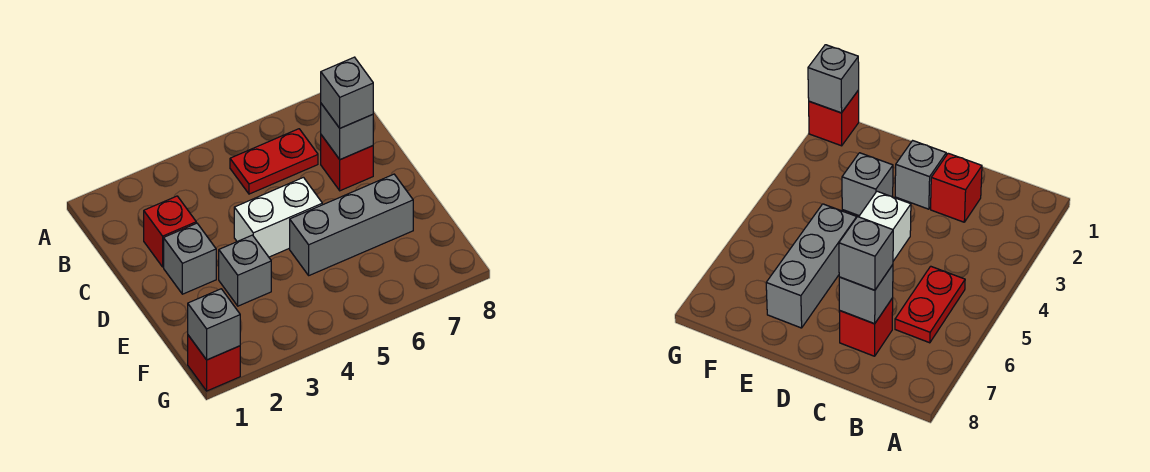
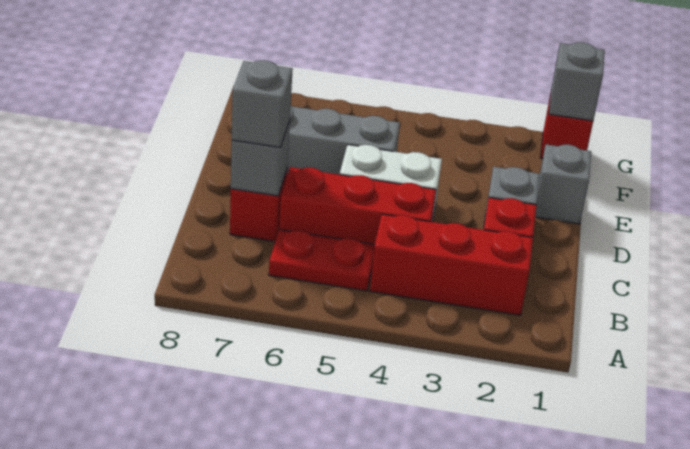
none -> red brick B2:B4 level 1
none -> red brick C4:C6 level 1
grey brick E3 level 1 -> grey brick E1 level 1

